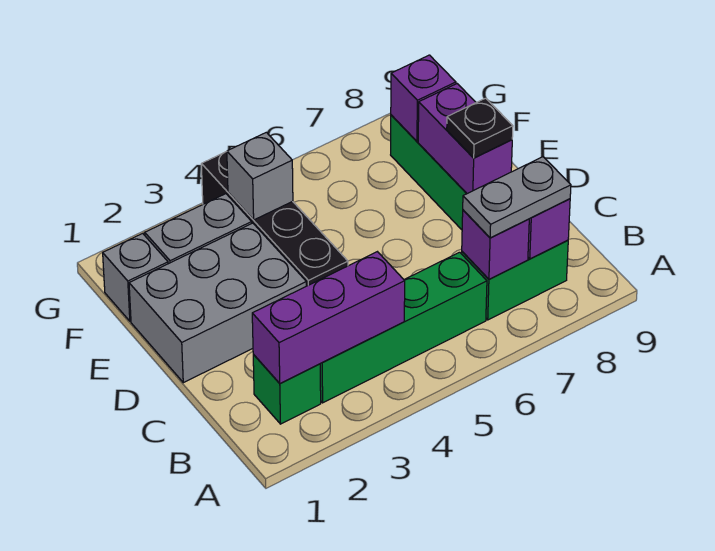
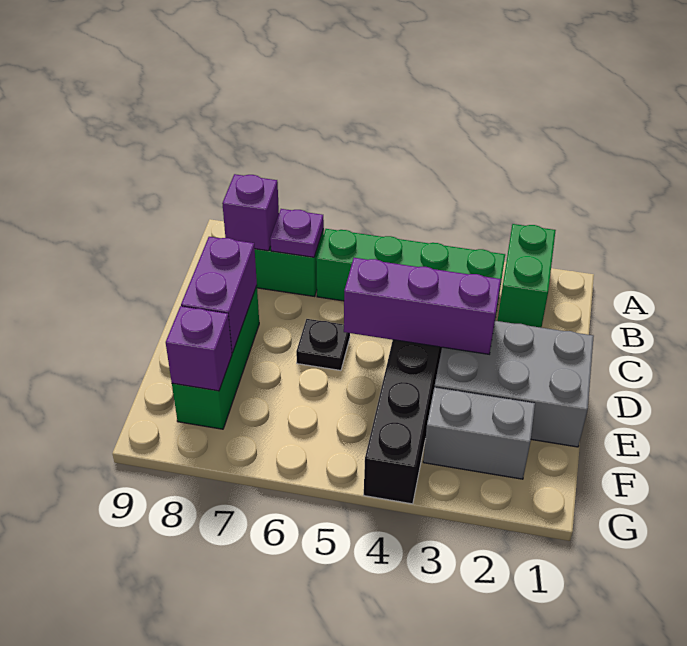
green brick B2 level 1 -> green brick A2:B2 level 1
purple brick B2:B4 level 2 -> purple brick D3:D5 level 2
purple brick B7 level 2 -> purple plate B7 level 2
grey plate B7:B8 level 3 -> none
black plate D8 level 3 -> black plate D6 level 1
grey brick F1 level 1 -> none
grey brick F4 level 2 -> none

